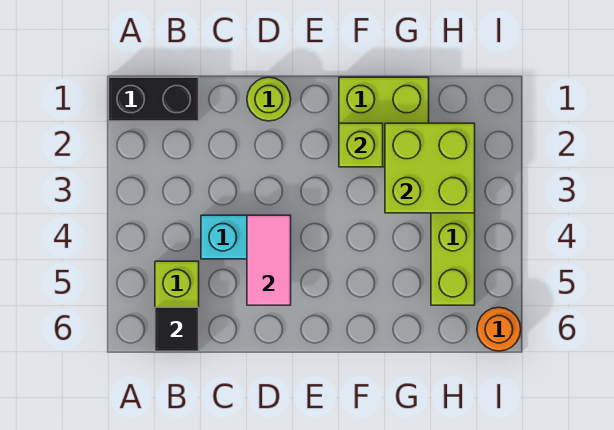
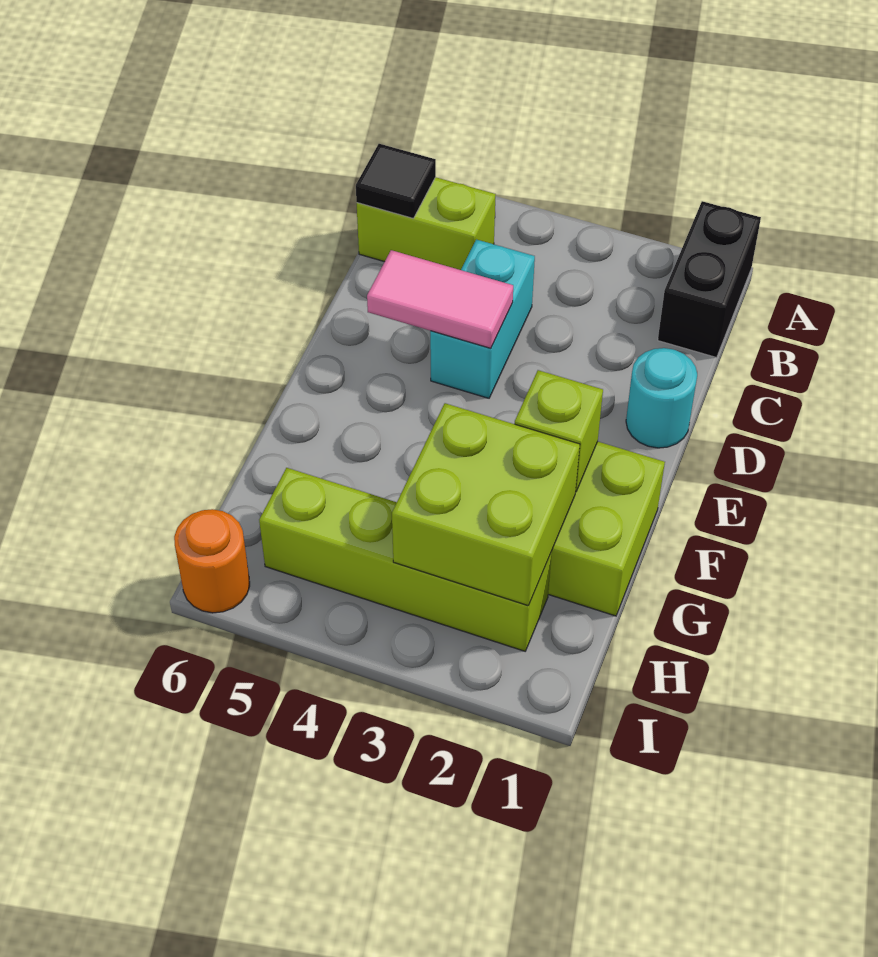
lime round brick D1 level 1 -> cyan round brick D1 level 1

